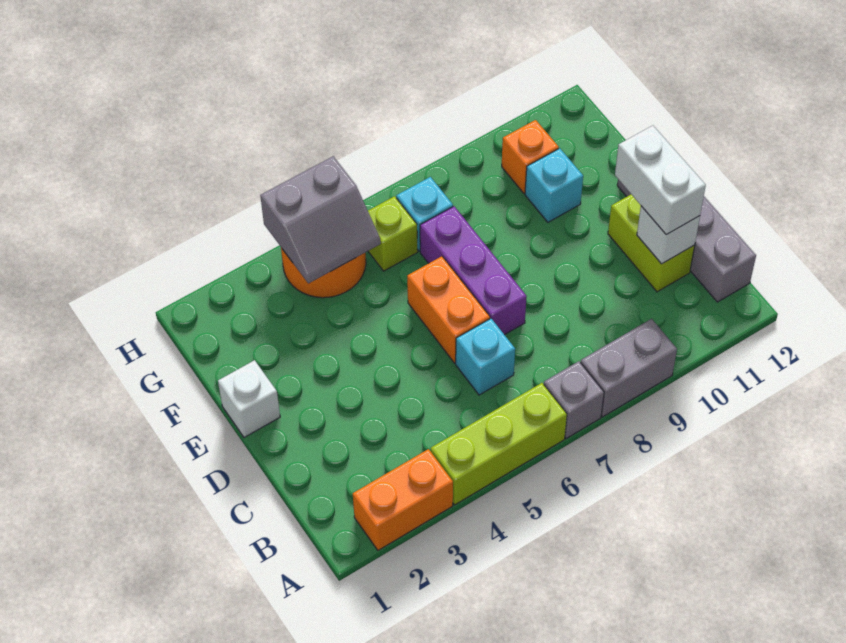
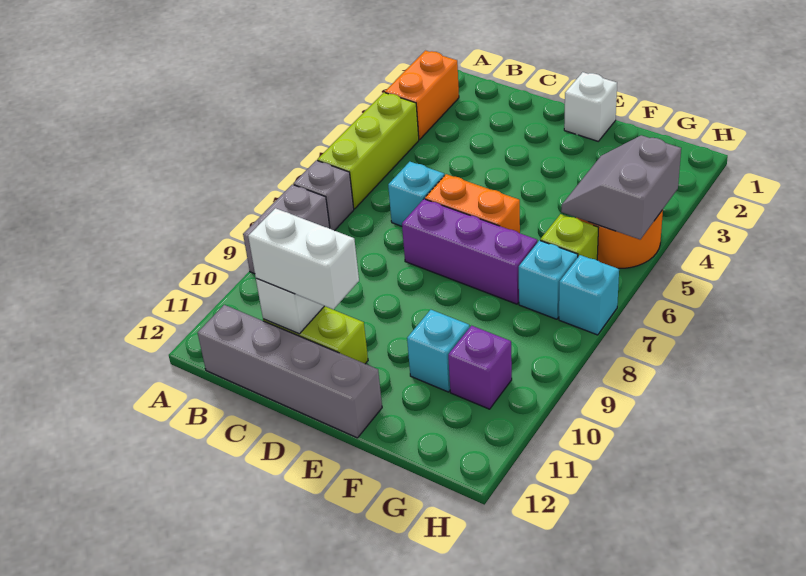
orange brick G10 level 1 -> purple brick G10 level 1
none -> cyan brick H7 level 1

